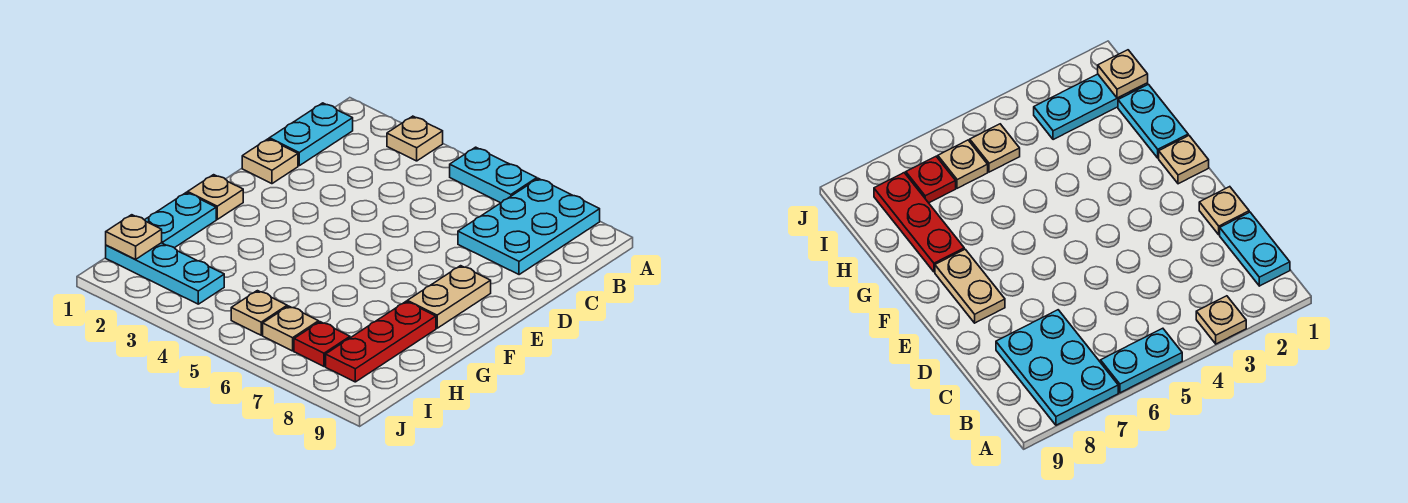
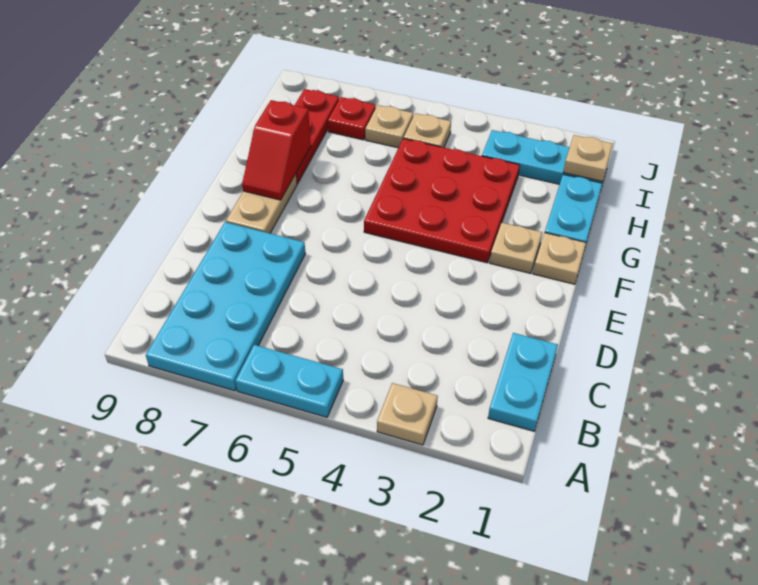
cyan plate A7:C8 level 1 -> cyan plate A7:D8 level 1
tan plate D1 level 1 -> tan plate F2 level 1
none -> red plate F3:H5 level 1
none -> red slope F8:G8 level 2 top G

